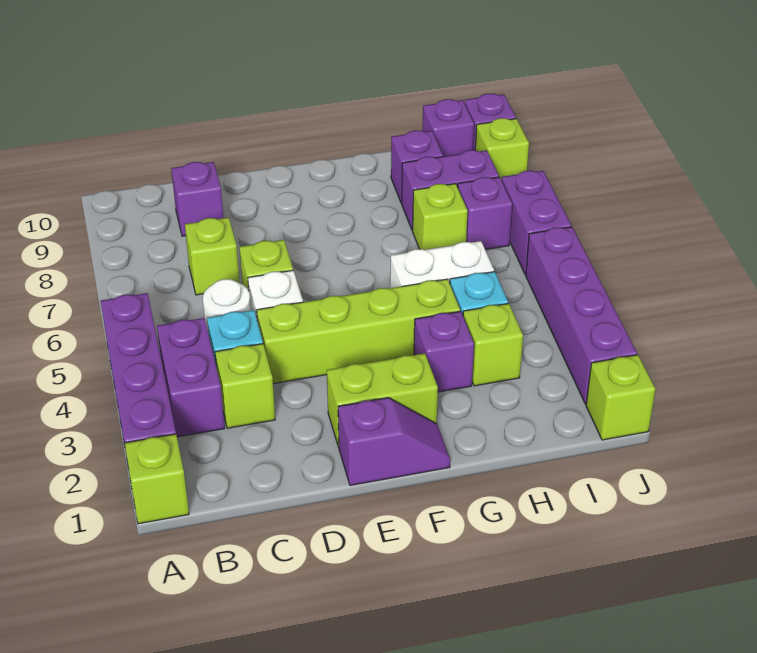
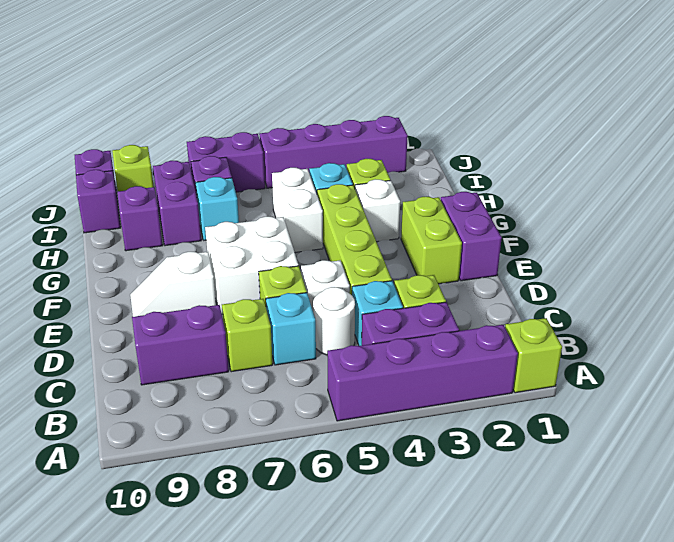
none -> cyan brick C6 level 1
purple brick C9 level 1 -> purple brick C8:C9 level 1
purple slope E1:F1 level 1 top E -> purple brick E1:F1 level 1
none -> white brick E6:F7 level 1
none -> white slope E8:E9 level 1 top 8
purple brick G3 level 1 -> white brick G3 level 1
lime brick H7 level 1 -> cyan brick H7 level 1
lime brick J1 level 1 -> none

